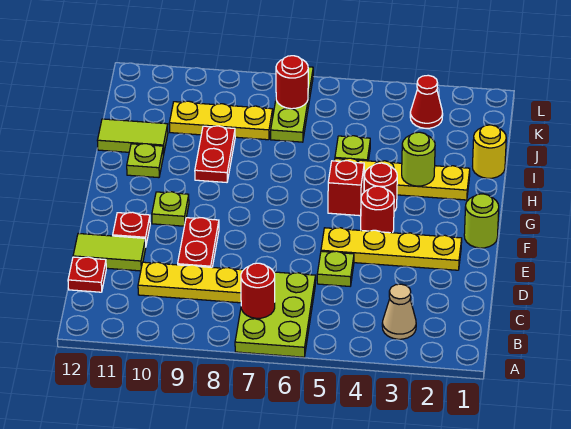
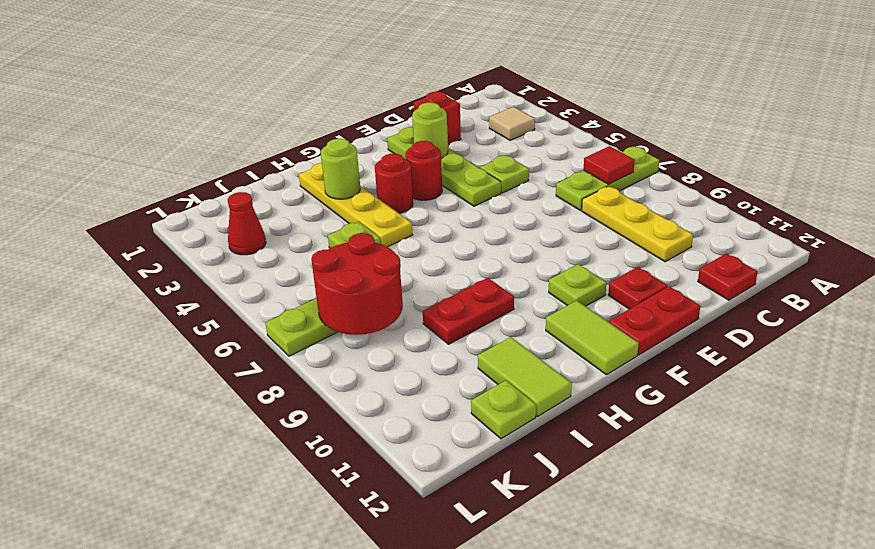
lime plate A6:C7 level 1 -> lime plate A7:C7 level 1
tan cone B3 level 1 -> tan tile B3 level 1
red round brick B7 level 2 -> red tile B7 level 2
red plate D9:E9 level 1 -> red plate E12:F12 level 1
lime tile D11:D12 level 1 -> lime tile G11:G12 level 1
yellow plate E2:E5 level 1 -> lime plate E2:E5 level 1
lime round brick F1 level 1 -> lime round brick E3 level 2
red brick G5 level 1 -> red brick D2 level 1
lime plate H11 level 1 -> lime plate J12 level 1
yellow round brick I1 level 1 -> none
yellow plate J8:J10 level 1 -> none
red round brick K7 level 2 -> red round brick J7:K8 level 2

